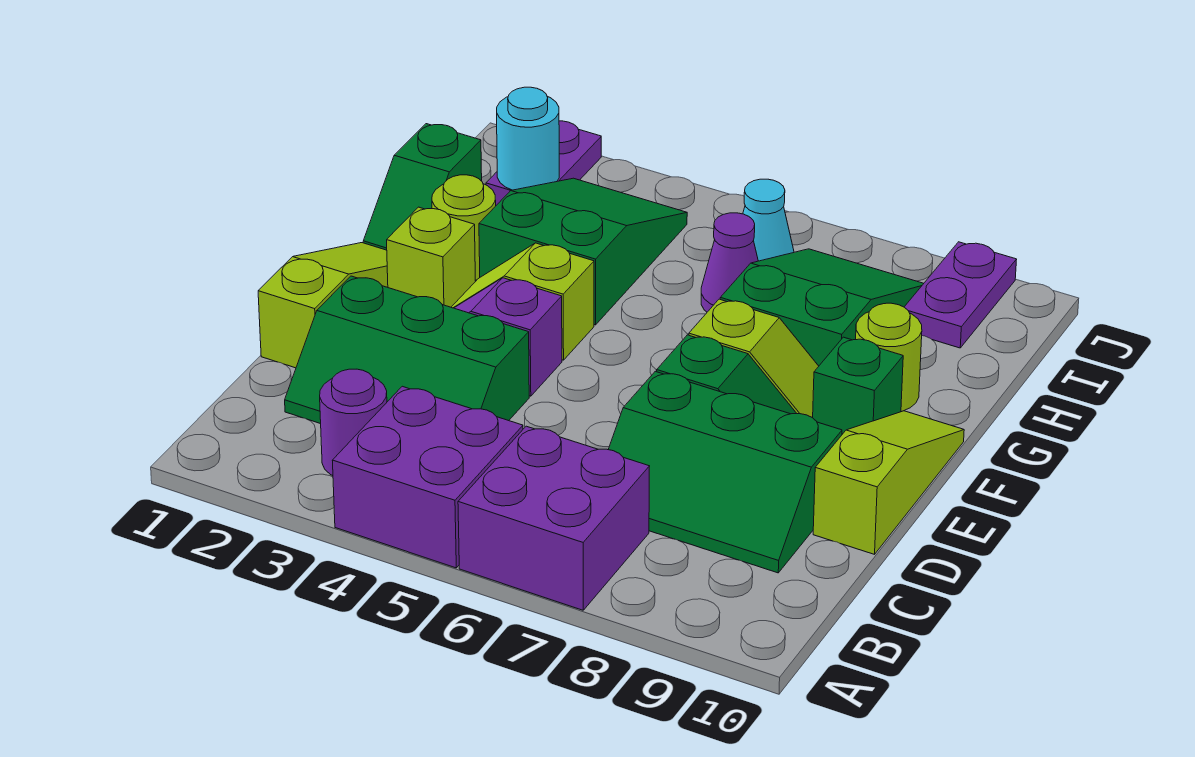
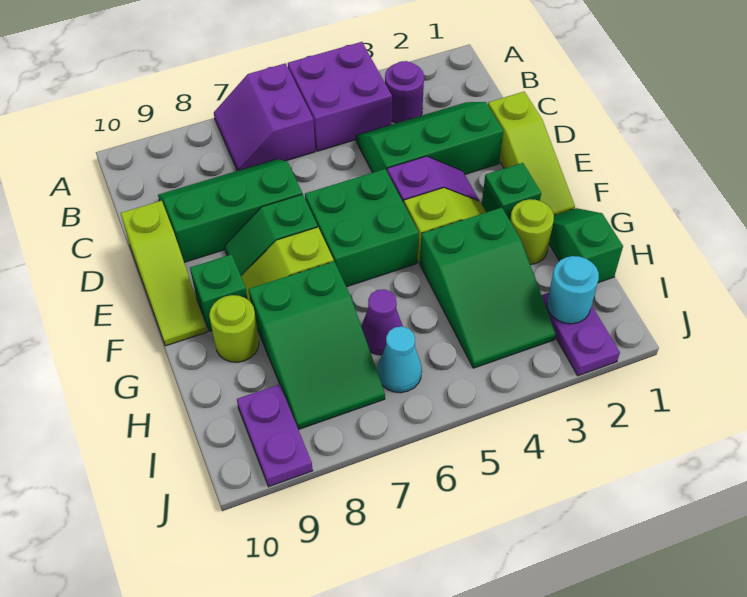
purple brick A6:B7 level 1 -> purple slope A6:B7 level 1 top 6
none -> green brick E5:F6 level 1
lime brick F2 level 1 -> green brick F2 level 1

